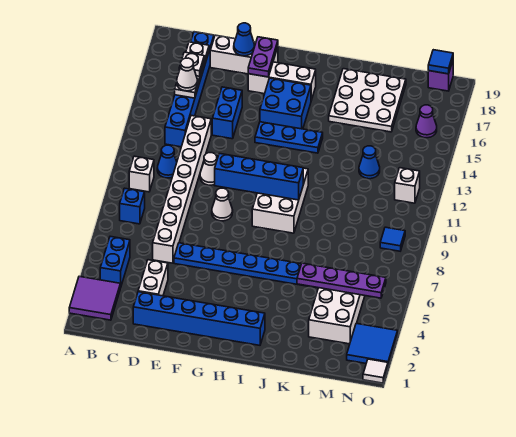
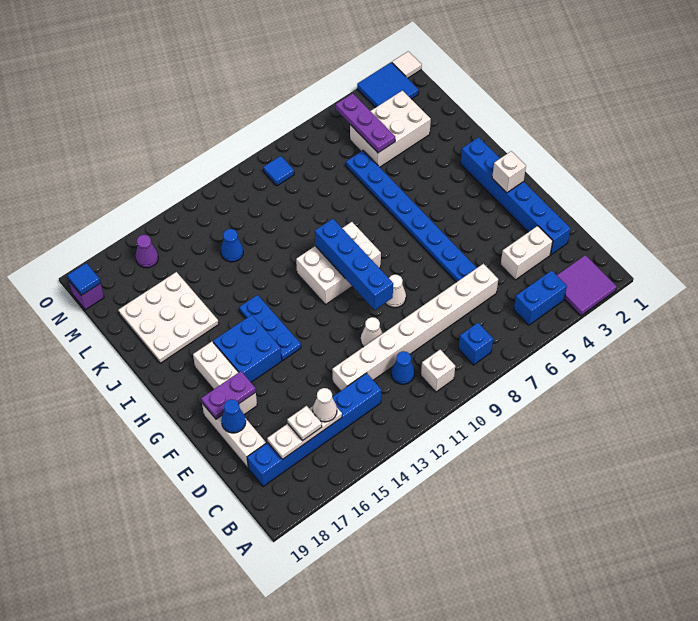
blue brick E14:E15 level 1 -> none
purple plate K5:N5 level 2 -> purple plate L5:N5 level 2
white brick N12 level 1 -> white brick G2 level 2

